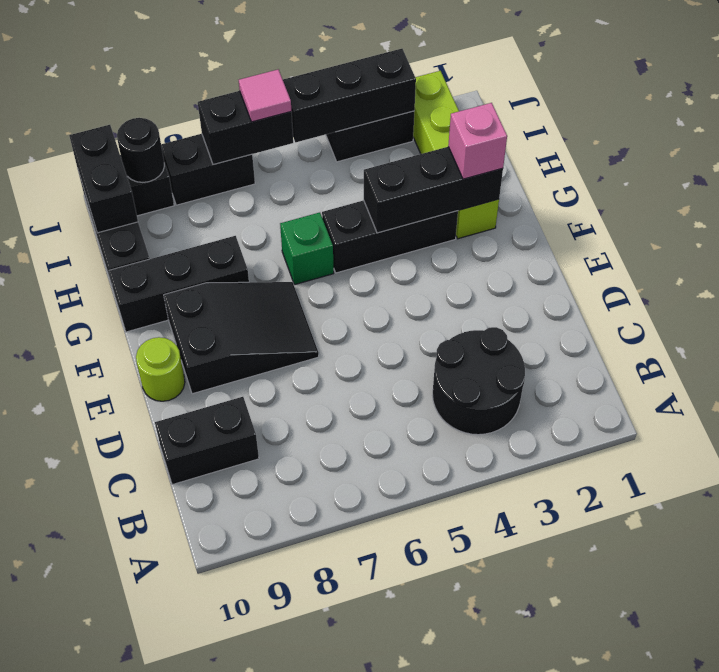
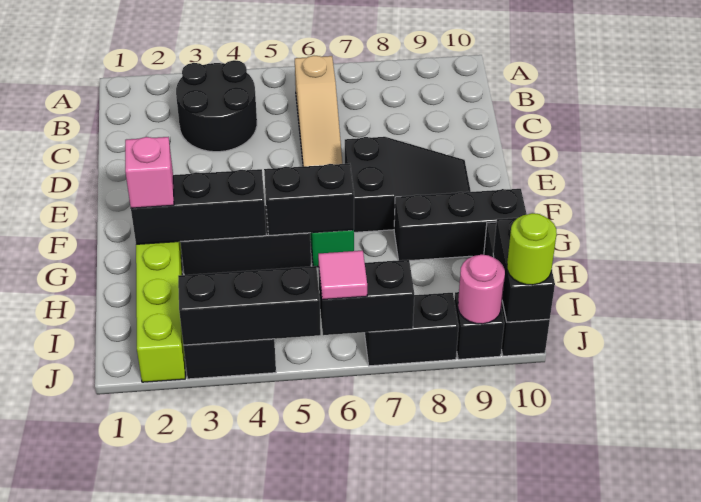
none -> tan slope B6:D6 level 1 top B
black brick C9:C10 level 1 -> black brick G5:G6 level 2
black slope E7:F9 level 1 top 9 -> black slope E7:F9 level 1 top 7
lime round brick E10 level 1 -> lime round brick J10 level 3
black round brick J9 level 2 -> pink round brick J9 level 2

